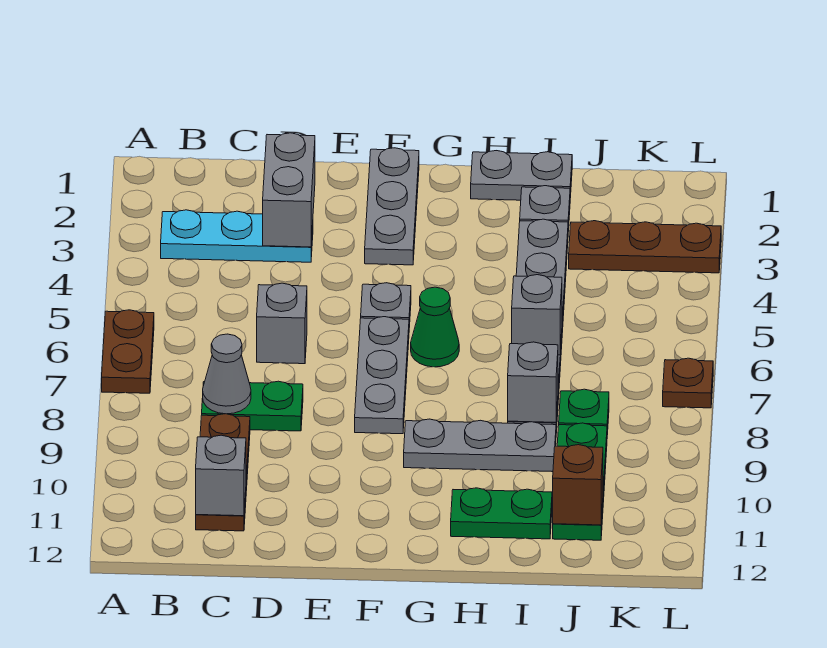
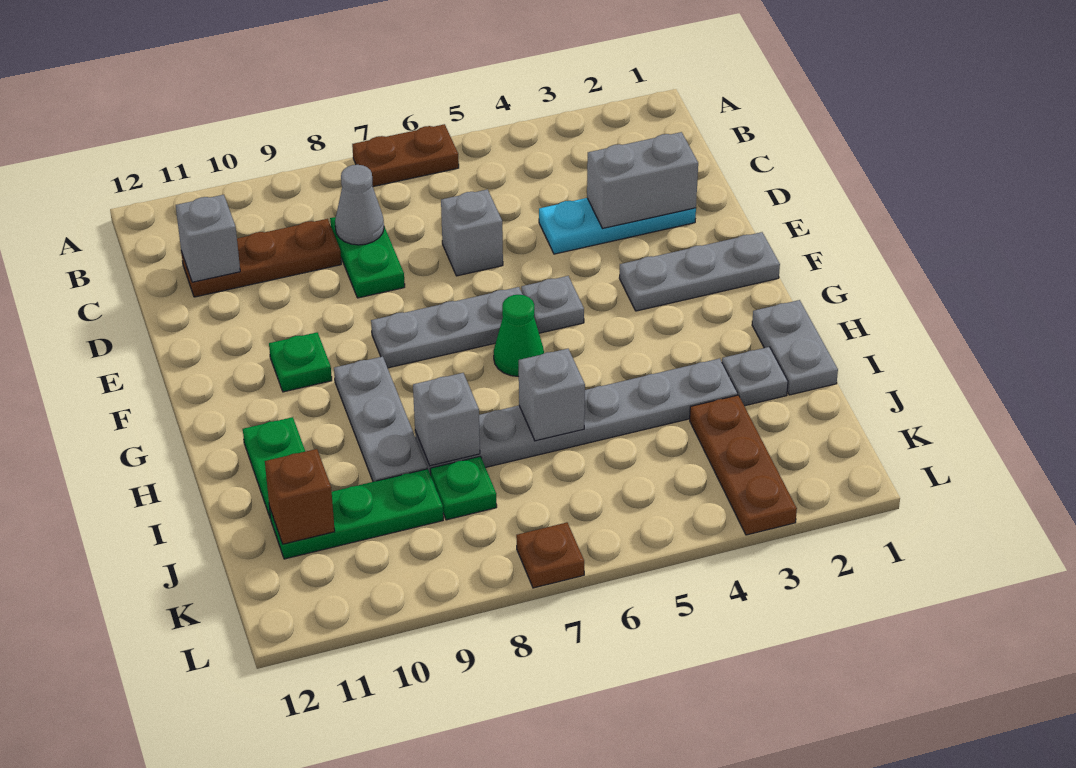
cyan plate B3:D3 level 1 -> cyan plate D2:D4 level 1
none -> green plate F10 level 1

